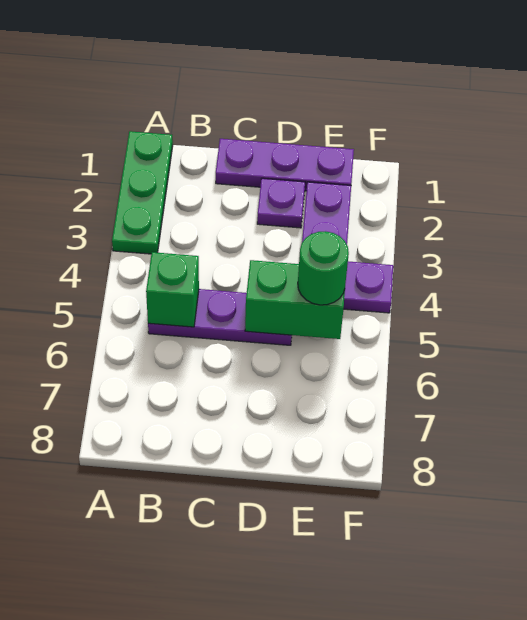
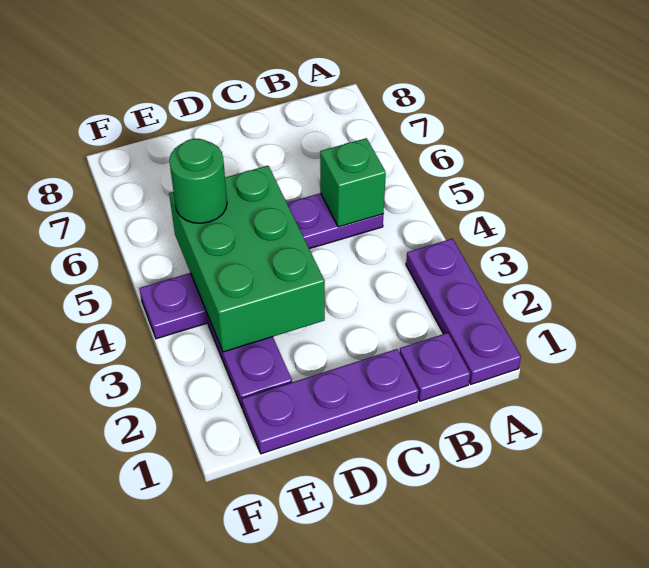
green plate A1:A3 level 1 -> purple plate A1:A3 level 1
purple plate D2 level 1 -> purple plate B1 level 1
green brick D5:E5 level 2 -> green brick D3:E5 level 2

